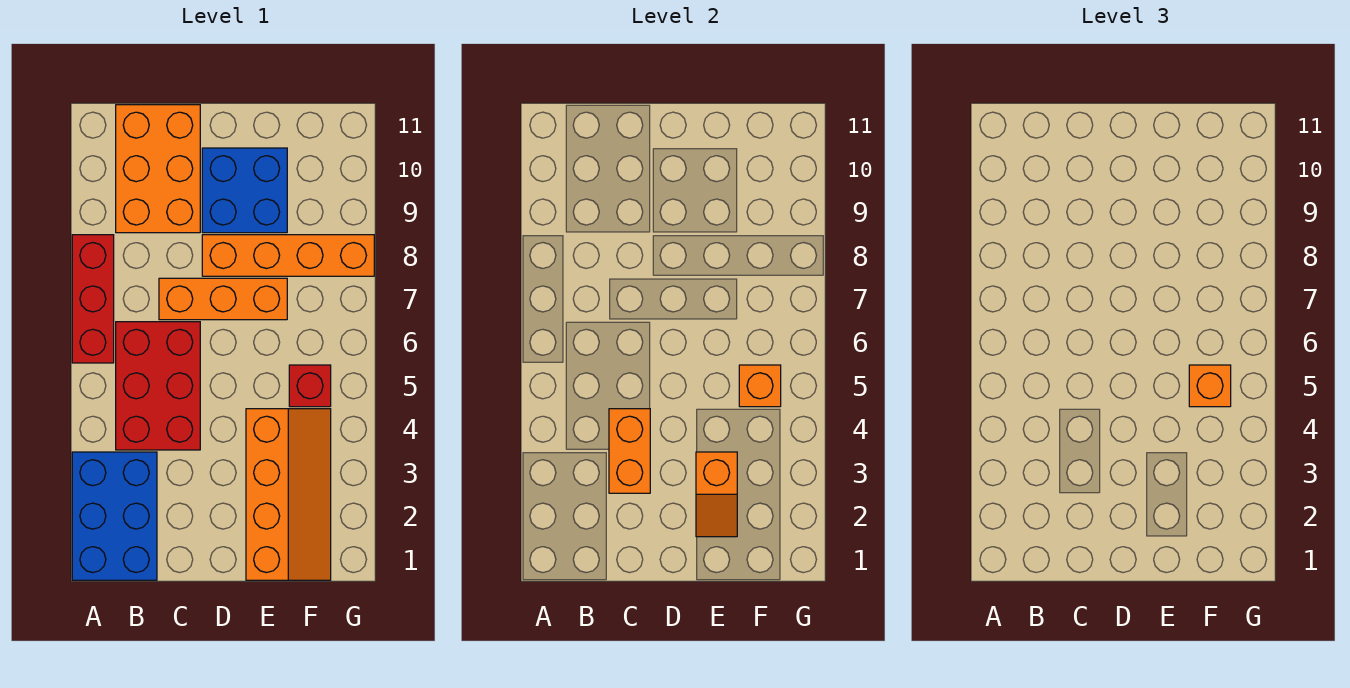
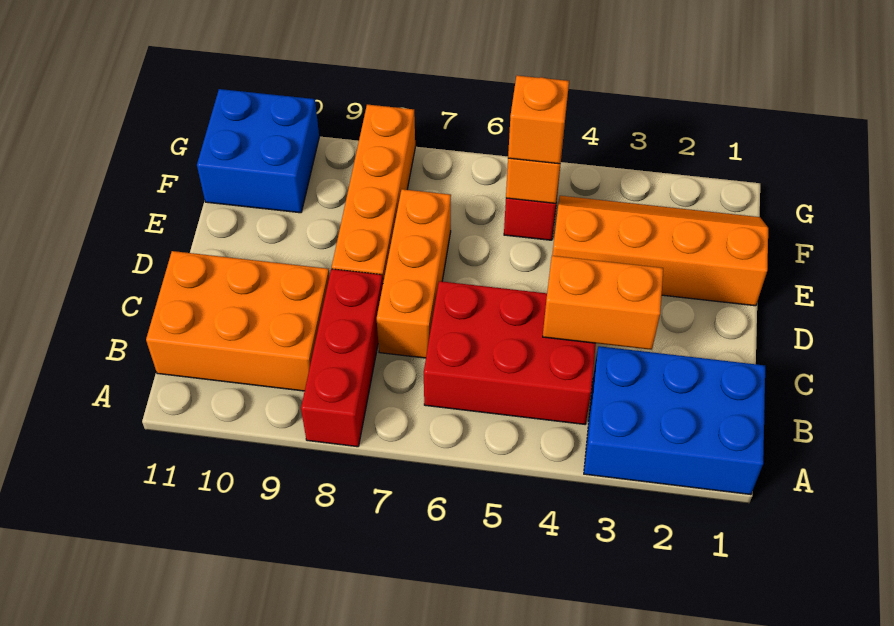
red brick A6:A8 level 1 -> red brick A8:C8 level 1
blue brick D9:E10 level 1 -> blue brick F10:G11 level 1
orange slope E2:E3 level 2 top 3 -> none

